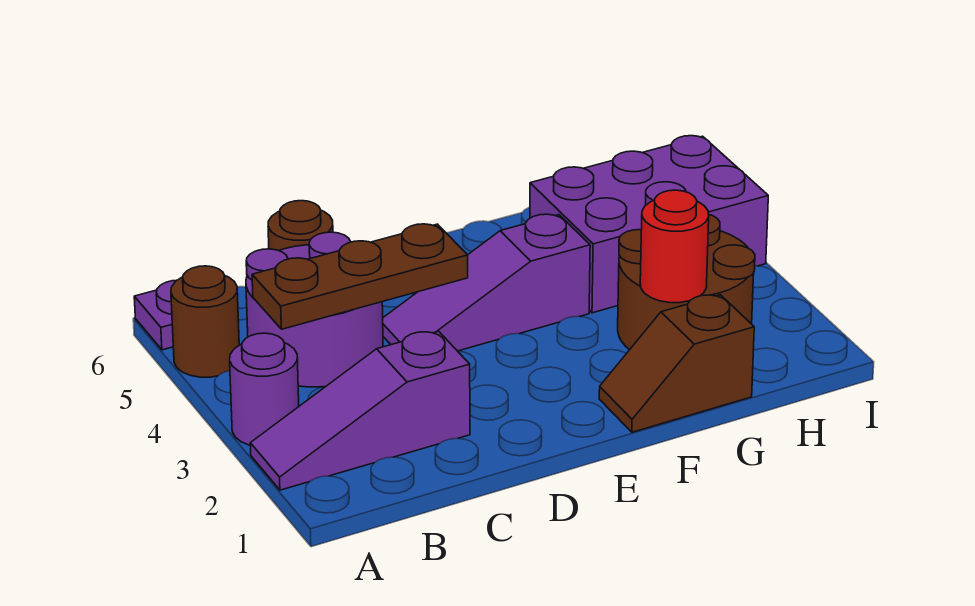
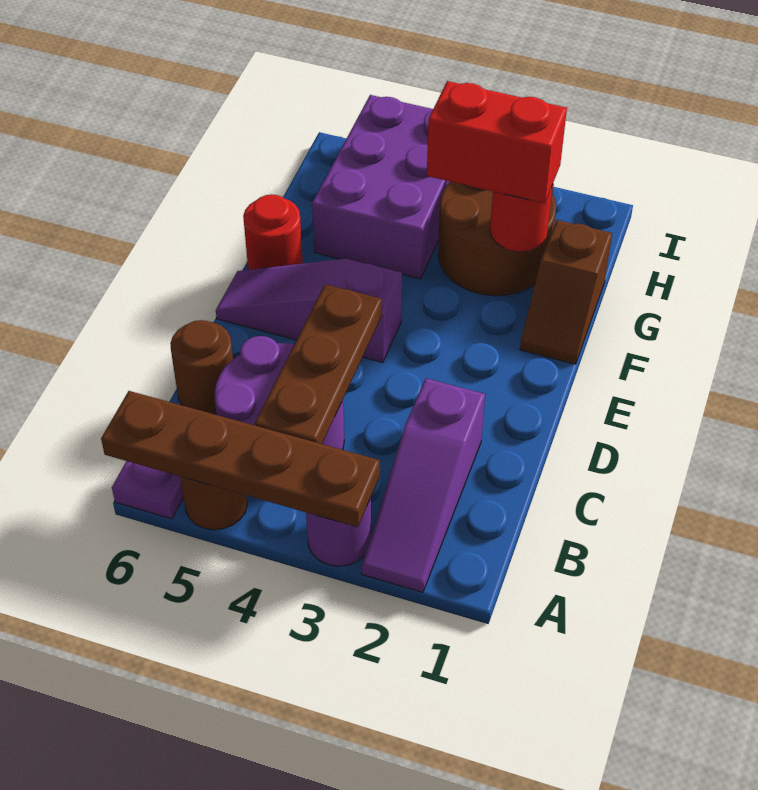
none -> brown plate A3:A6 level 2
purple slope D4:F4 level 1 top F -> purple slope E4:E6 level 1 top 4
none -> red round brick F6 level 1
none -> red brick G2:G3 level 3

